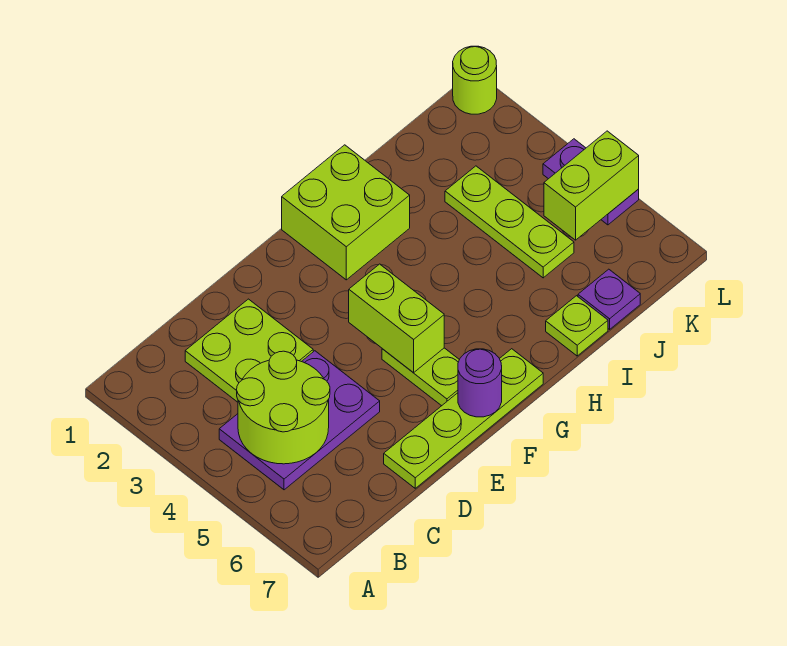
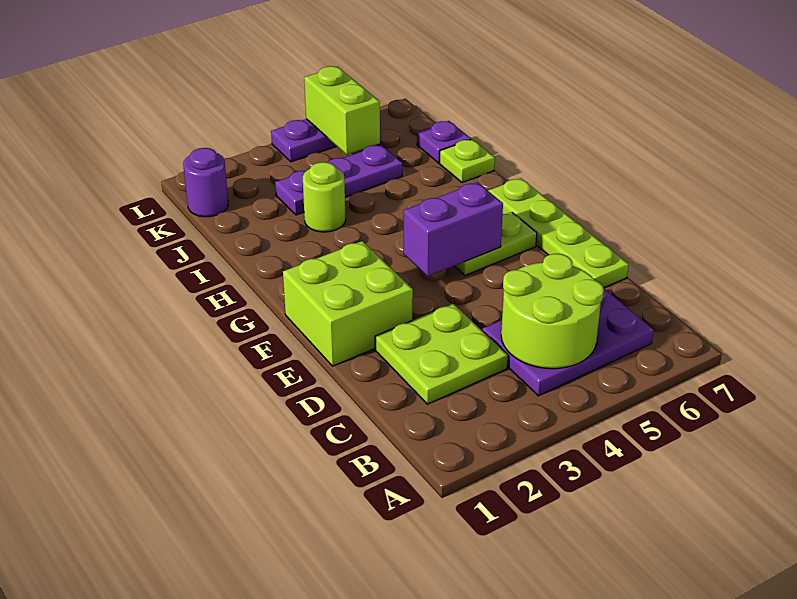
purple plate B4:D5 level 1 -> purple plate B4:C6 level 1
lime brick F4:F5 level 2 -> purple brick F4:F5 level 2
purple round brick F7 level 2 -> purple round brick K1 level 1
lime brick G1:H2 level 1 -> lime brick E1:F2 level 1
lime plate J3:J5 level 1 -> purple plate J3:J5 level 1
lime round brick L1 level 1 -> lime round brick I3 level 1

